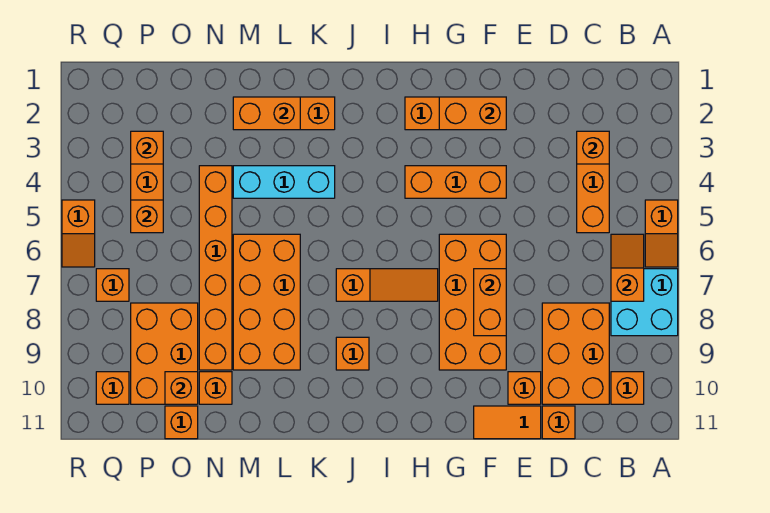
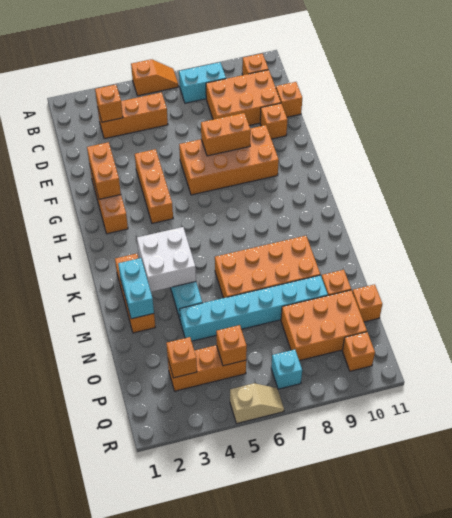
cyan brick A7:B8 level 1 -> cyan brick B7:B8 level 1
orange slope B6:B7 level 2 top 7 -> none
orange tile E11:F11 level 1 -> none
orange slope H7:J7 level 1 top J -> none
orange brick J9 level 1 -> none
none -> white brick K3:L4 level 2
orange brick L2:M2 level 2 -> cyan brick L2:M2 level 2
orange brick N4:N9 level 1 -> cyan brick N4:N9 level 1
orange brick O10 level 2 -> none
orange brick Q7 level 1 -> cyan brick Q7 level 1
orange slope R5:R6 level 1 top 5 -> tan slope R5:R6 level 1 top 5

